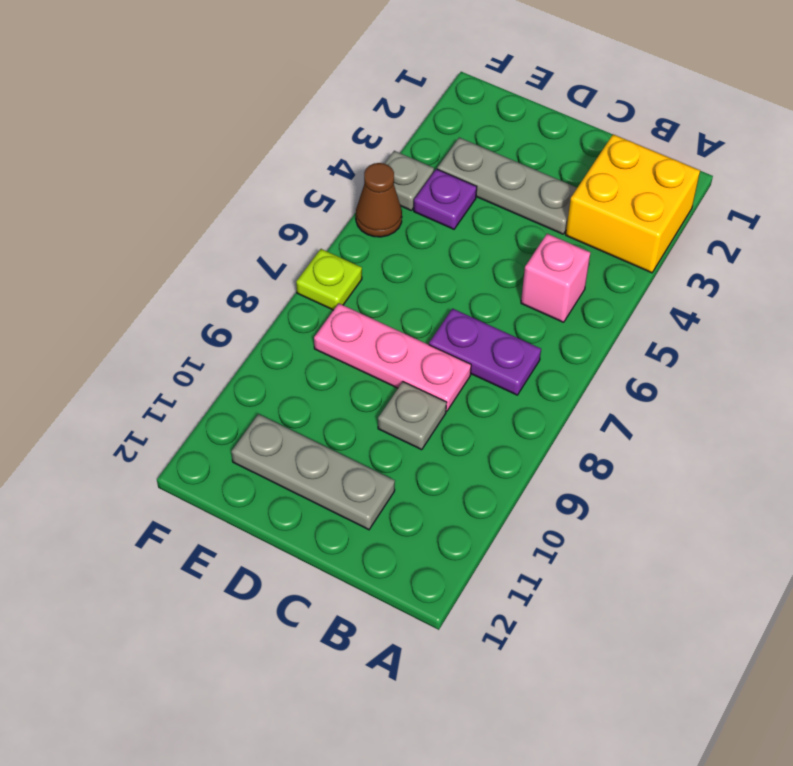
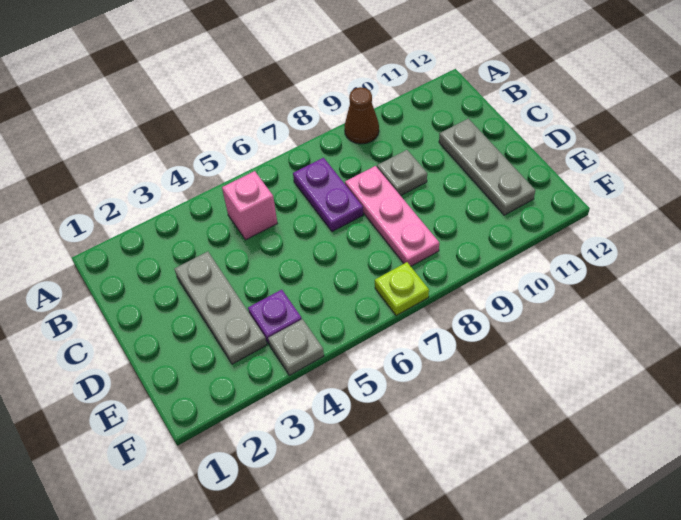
yellow brick A2:B3 level 1 -> none
brown cone F5 level 1 -> brown cone A9 level 1

